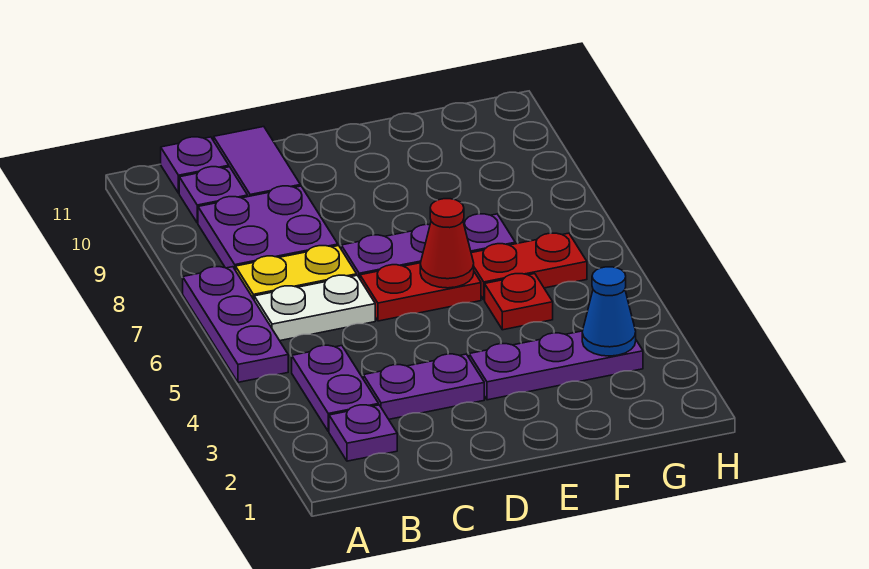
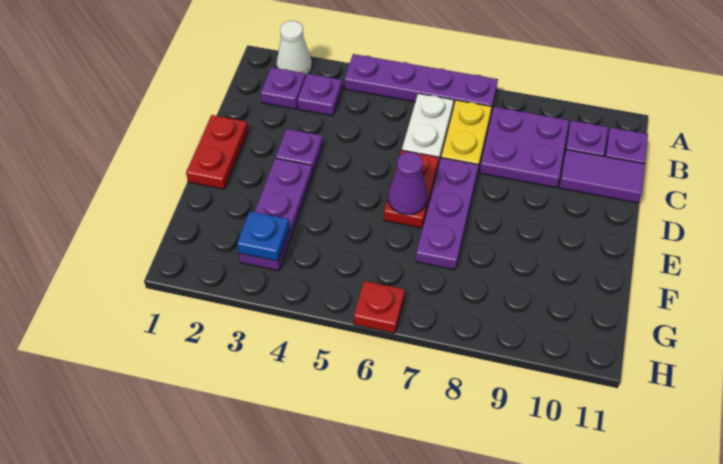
none -> white cone A2 level 1
purple plate A5:A7 level 1 -> purple plate A4:A7 level 1
purple plate B3:B4 level 1 -> purple plate B3 level 1
purple plate C3:D3 level 1 -> purple plate D3 level 1
red cone E6 level 2 -> purple cone E6 level 2
red plate F5 level 1 -> red plate H6 level 1
red plate F6:G6 level 1 -> red plate D1:E1 level 1
blue cone G3 level 2 -> blue plate G3 level 2

